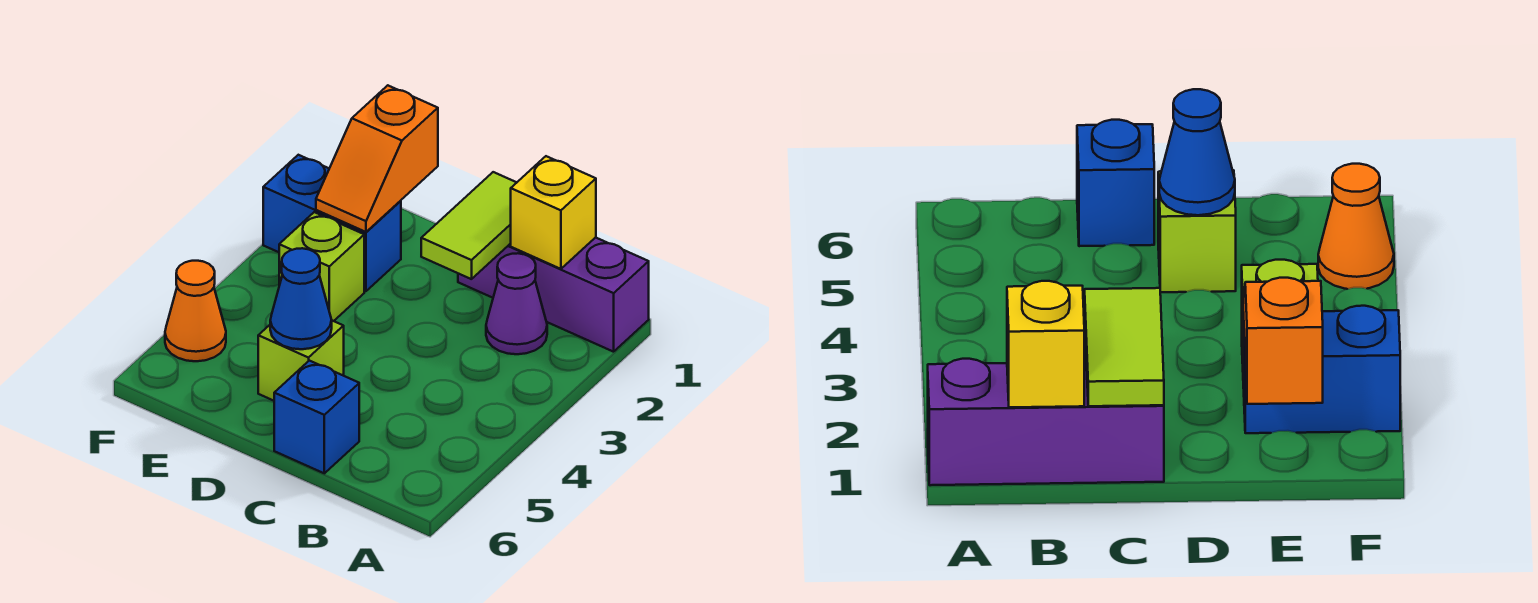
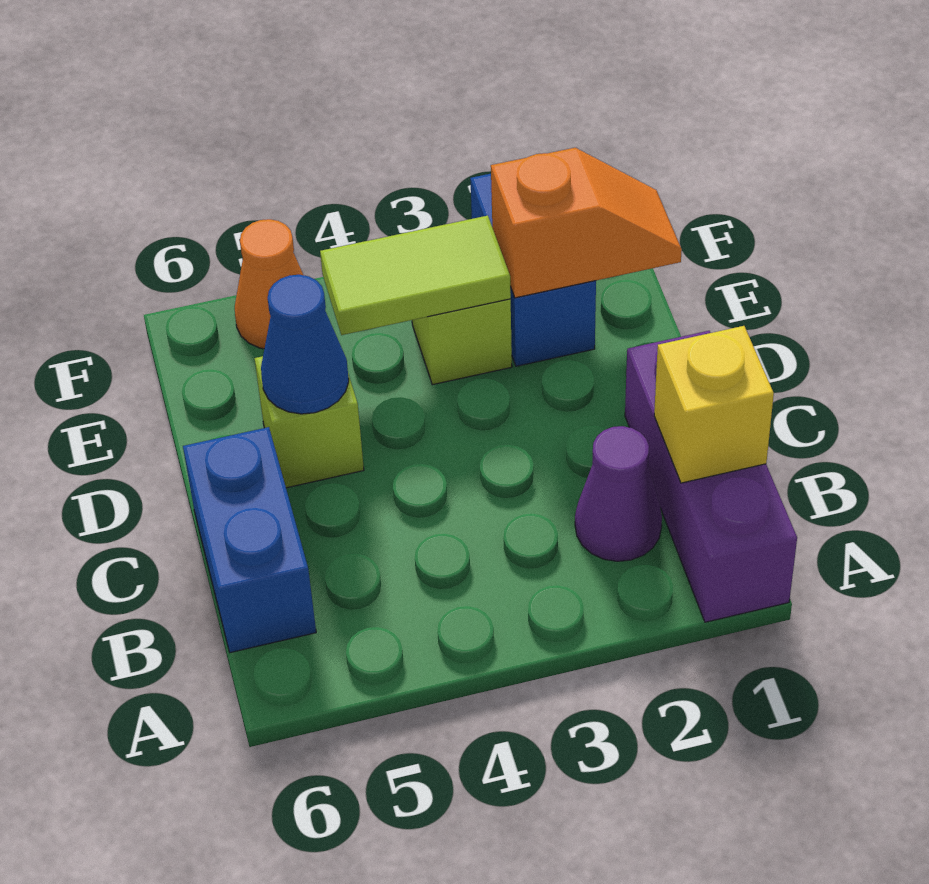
lime tile C1:C2 level 2 -> lime tile E3:E4 level 2
blue brick C6 level 1 -> blue brick B6:C6 level 1
orange slope E1:E2 level 2 top 1 -> orange slope E1:E2 level 2 top 2

